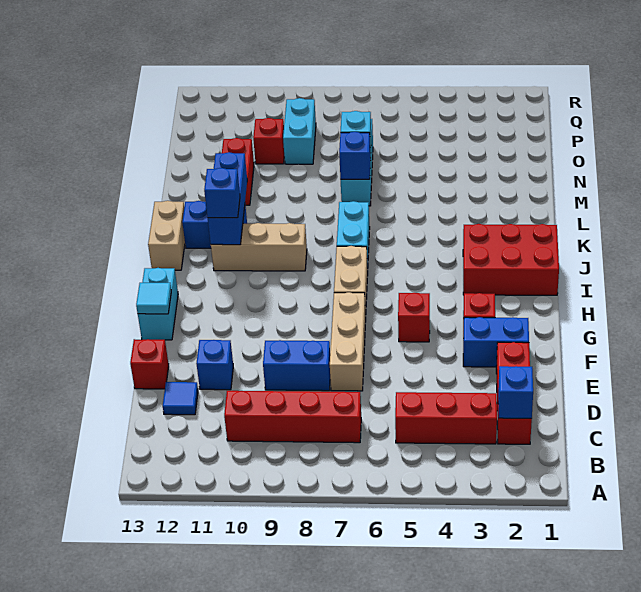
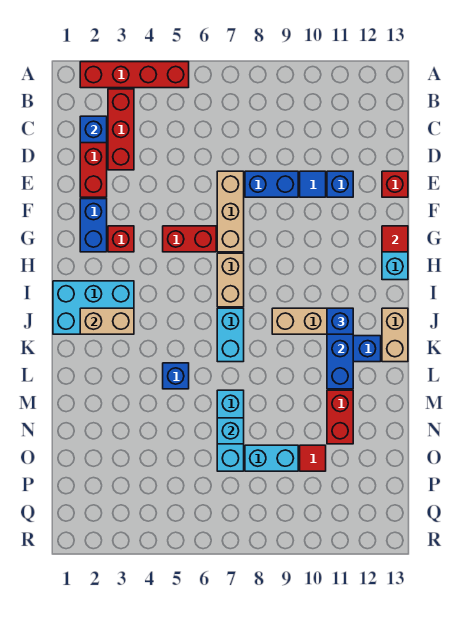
red brick C3:C5 level 1 -> red brick B3:D3 level 1
red brick C7:C10 level 1 -> red brick A2:A5 level 1
blue tile D12 level 1 -> blue tile E10 level 1
blue brick F2:F3 level 1 -> blue brick F2:G2 level 1
red brick G5 level 1 -> red brick G5:G6 level 1
cyan tile G13 level 2 -> red tile G13 level 2
red brick I1:J3 level 1 -> cyan brick I1:J3 level 1
none -> tan brick J2:J3 level 2
blue brick M7 level 2 -> blue brick L5 level 1
cyan brick O9:P9 level 1 -> cyan brick O8:O9 level 1
red brick O10 level 1 -> red tile O10 level 1

